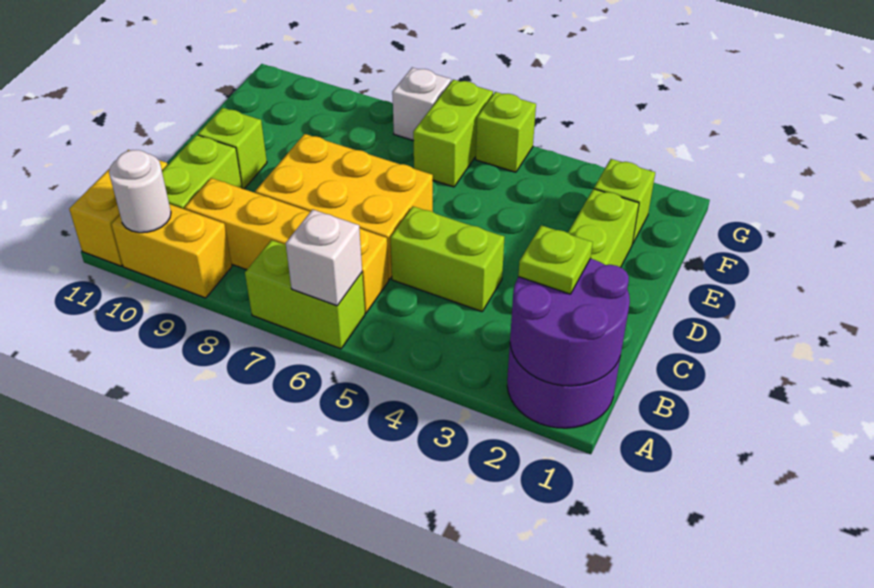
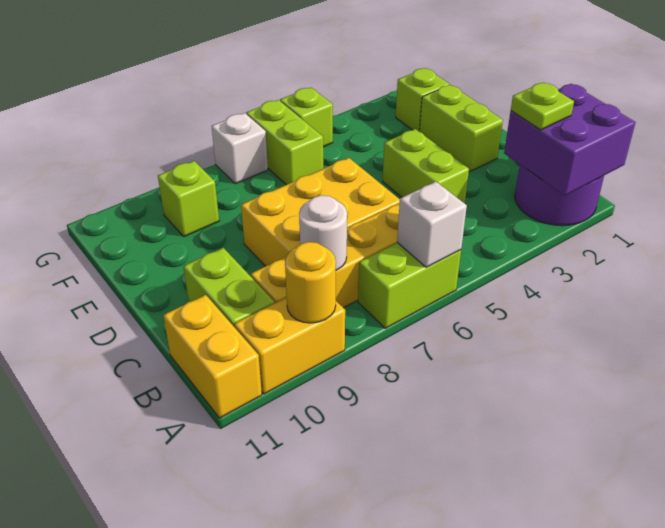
purple round brick A1:B2 level 2 -> purple brick A1:B2 level 2
none -> yellow round brick A9 level 2
white round brick A10 level 2 -> white round brick B8 level 2
lime brick C4:C5 level 1 -> lime brick C4:D4 level 1
lime brick D10 level 1 -> lime brick F9 level 1

